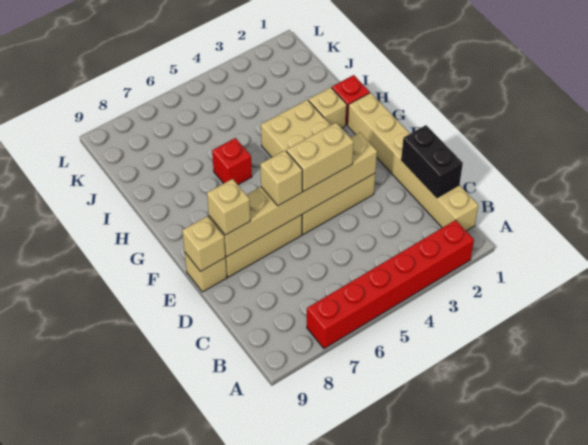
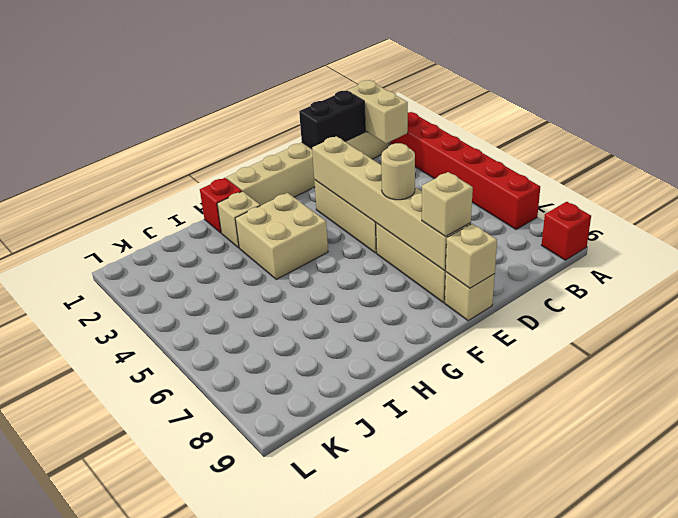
tan brick E4:E5 level 3 -> tan brick B1:B2 level 2
tan brick E6 level 3 -> tan round brick E6 level 3
red brick H6 level 1 -> red brick A9 level 1

